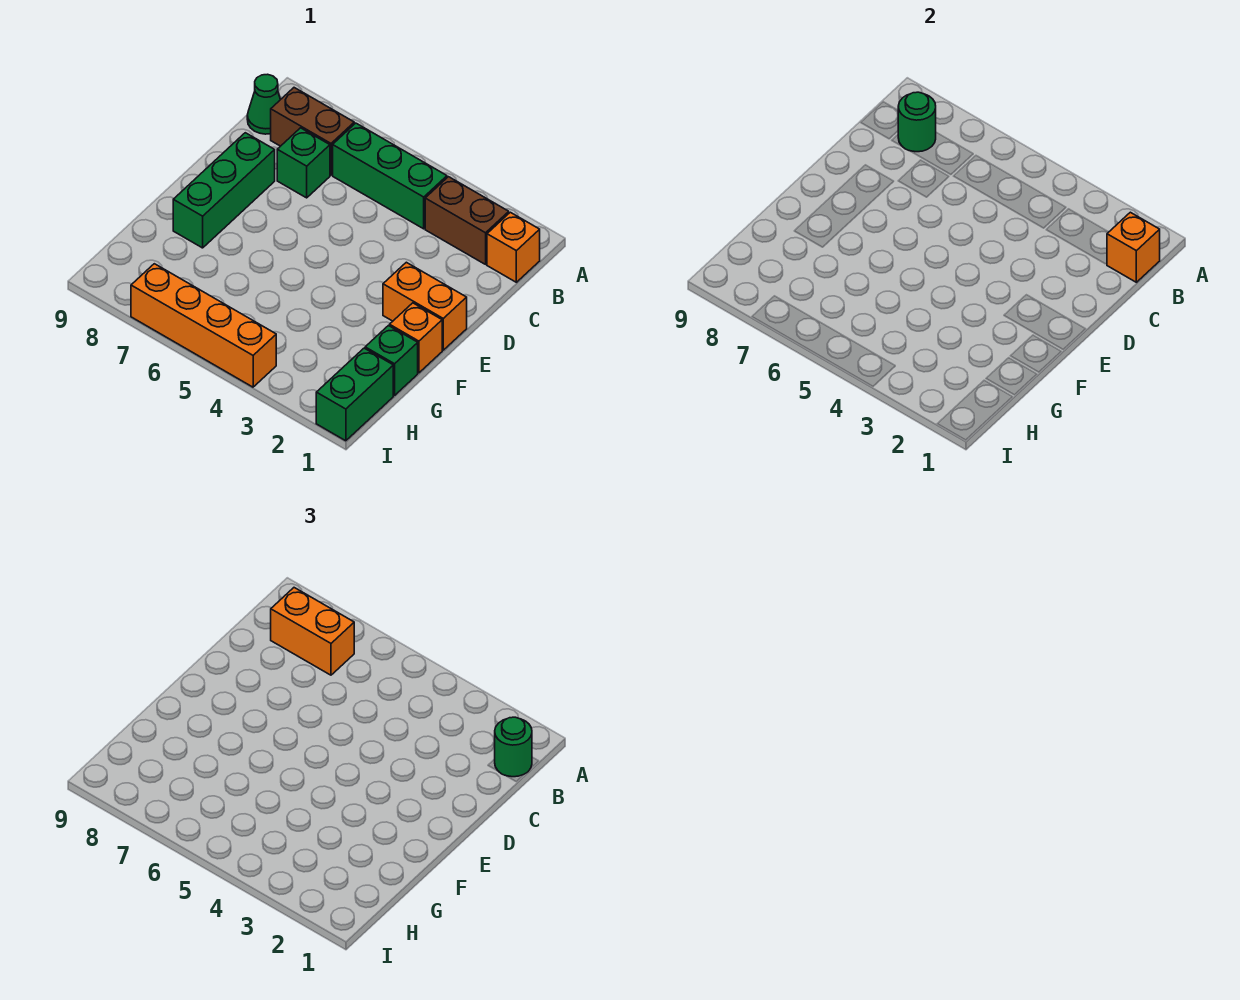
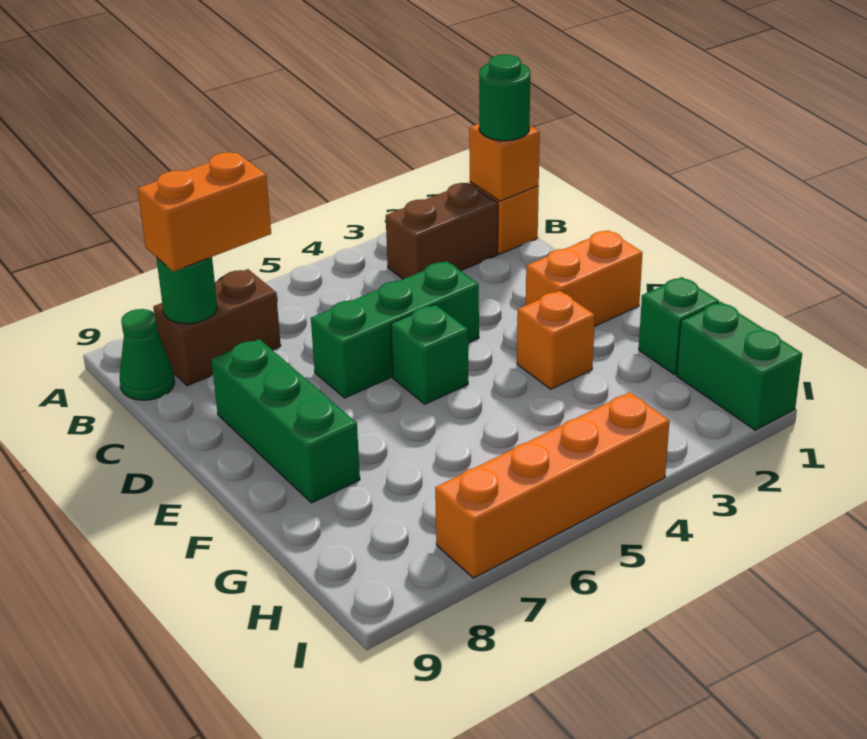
green brick B4:B6 level 1 -> green brick D4:D6 level 1
green brick C7 level 1 -> green brick E5 level 1
orange brick F1 level 1 -> orange brick F3 level 1

